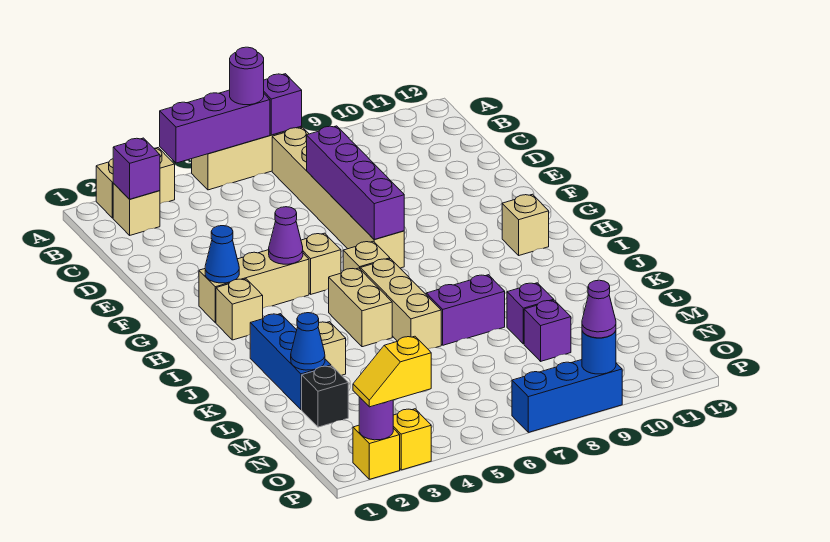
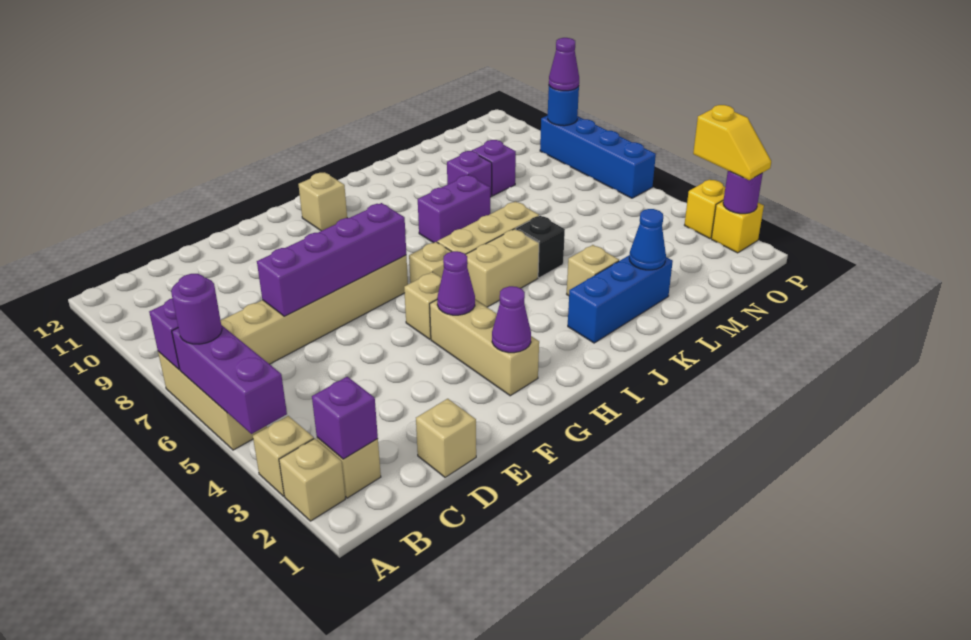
blue cone G2 level 2 -> purple cone G2 level 2
tan brick H2 level 1 -> tan brick D1 level 1
purple brick K7:K8 level 1 -> purple brick J8:K8 level 1
black brick M2 level 1 -> black brick K5 level 1
blue brick P7:P9 level 1 -> blue brick P6:P9 level 1

